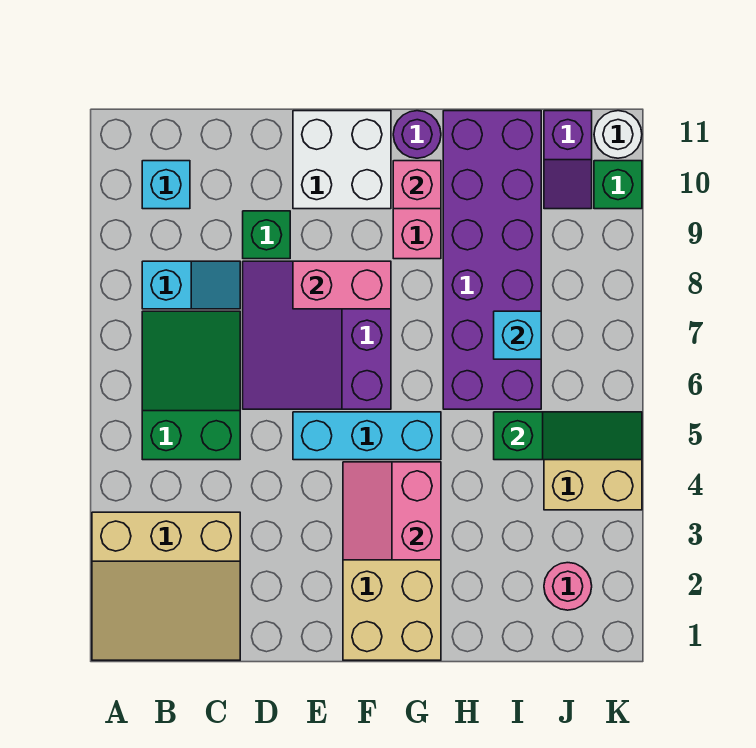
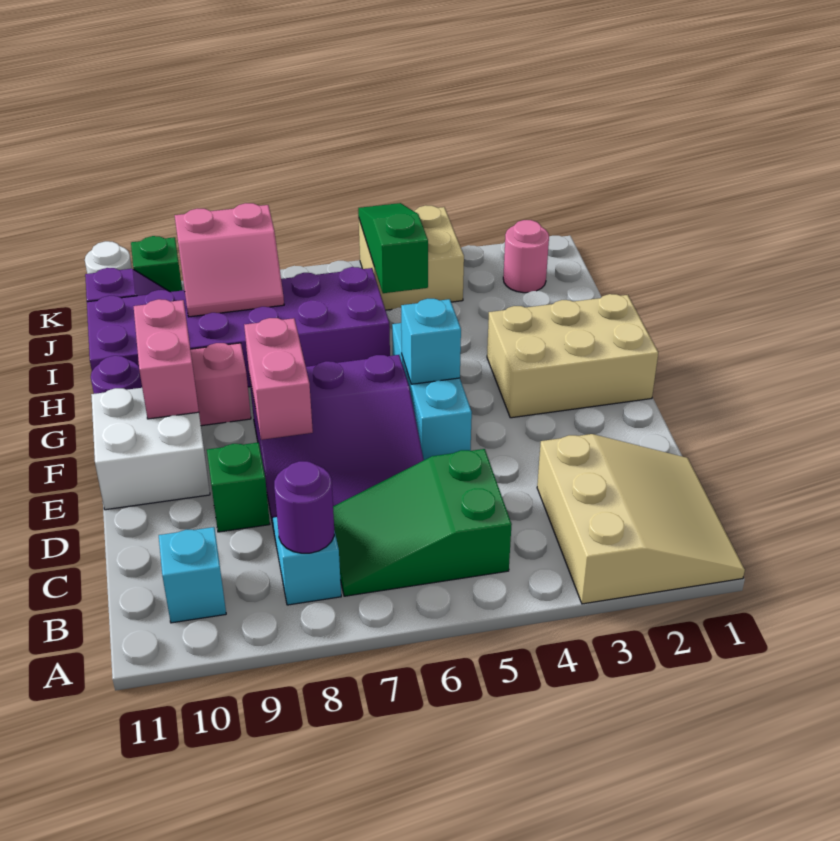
none -> purple round brick B8 level 2
pink slope F3:G4 level 2 top G -> pink slope I8:J9 level 2 top J
pink brick G10 level 2 -> pink brick F10:G10 level 2
cyan brick I7 level 2 -> cyan brick F5 level 2

